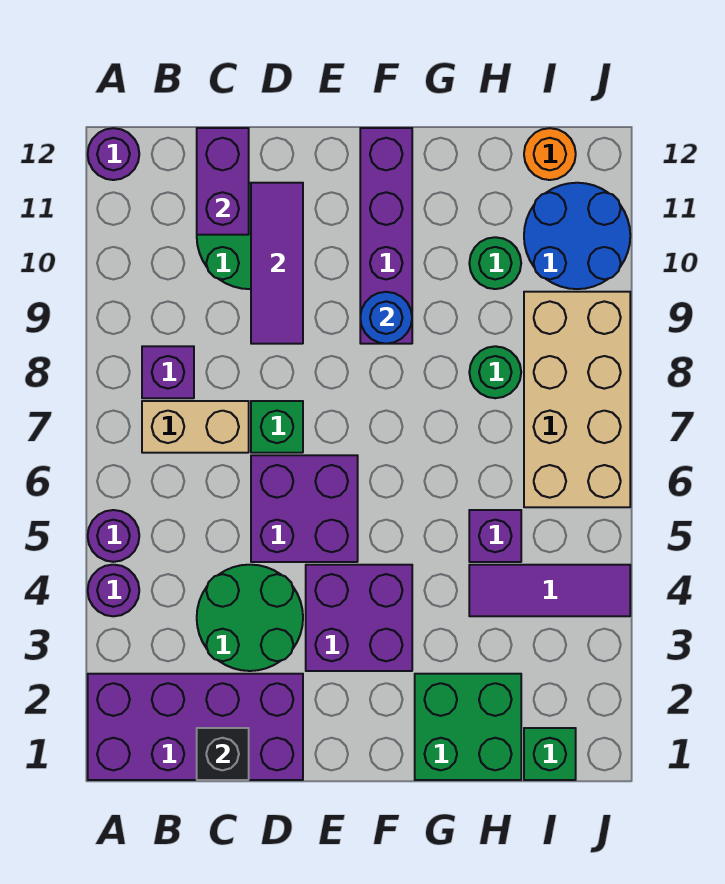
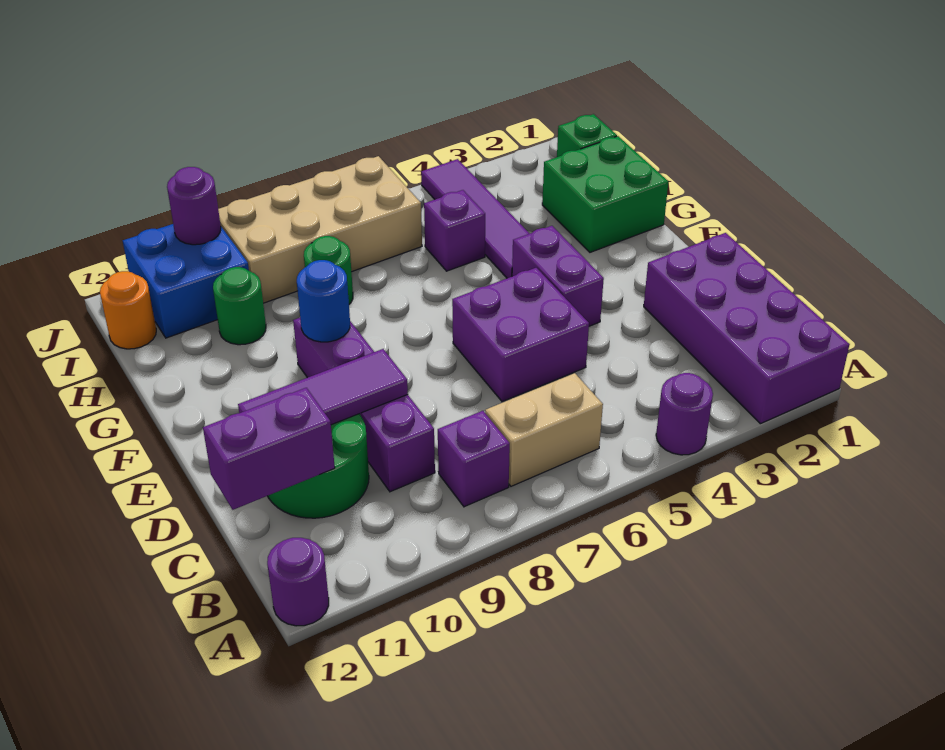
purple round brick A5 level 1 -> purple round brick J10 level 2
tan brick B7:C7 level 1 -> tan brick B6:B7 level 1
black brick C1 level 2 -> none
green round brick C3:D4 level 1 -> none
green brick D7 level 1 -> none
purple brick E3:F4 level 1 -> purple brick E4:F4 level 1
purple brick F9:F12 level 1 -> purple brick C9:F9 level 1
purple tile H4:J4 level 1 -> purple tile G4:J4 level 1
blue round brick I10:J11 level 1 -> blue brick I10:J11 level 1

